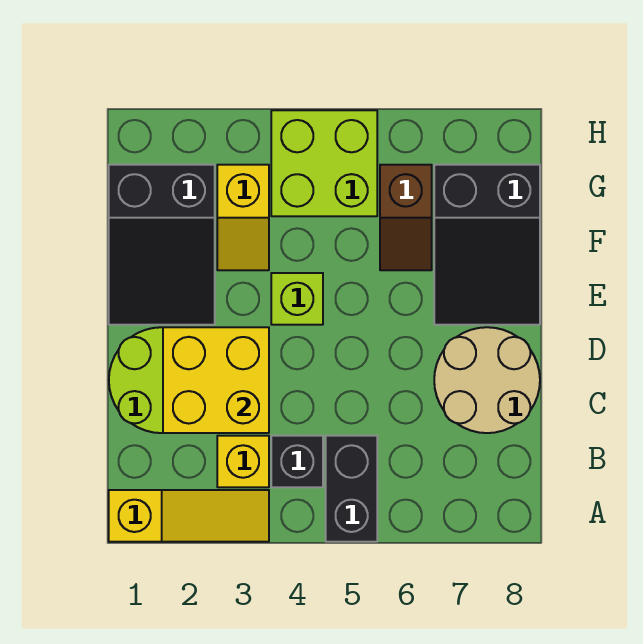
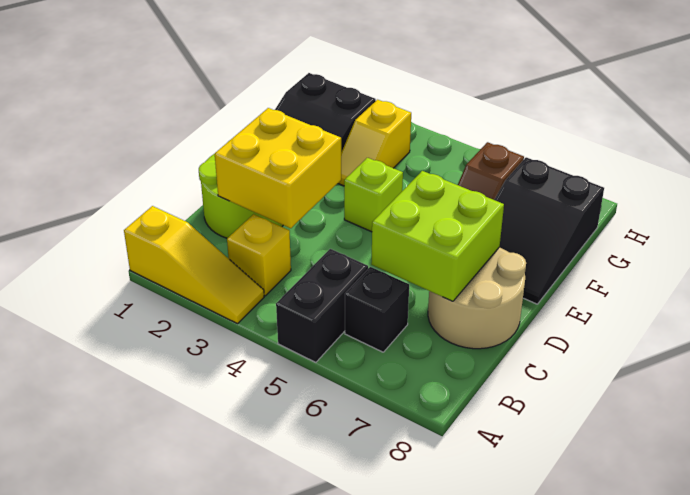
black brick B4 level 1 -> black brick B6 level 1
lime brick G4:H5 level 1 -> lime brick C6:D7 level 2

